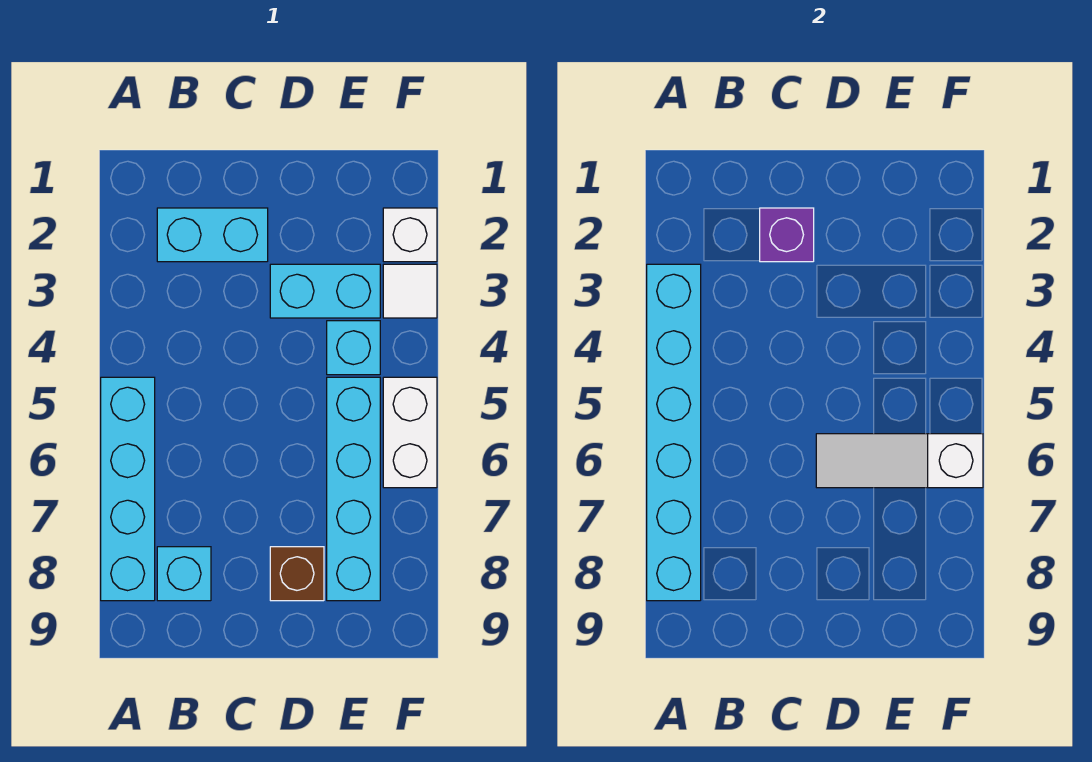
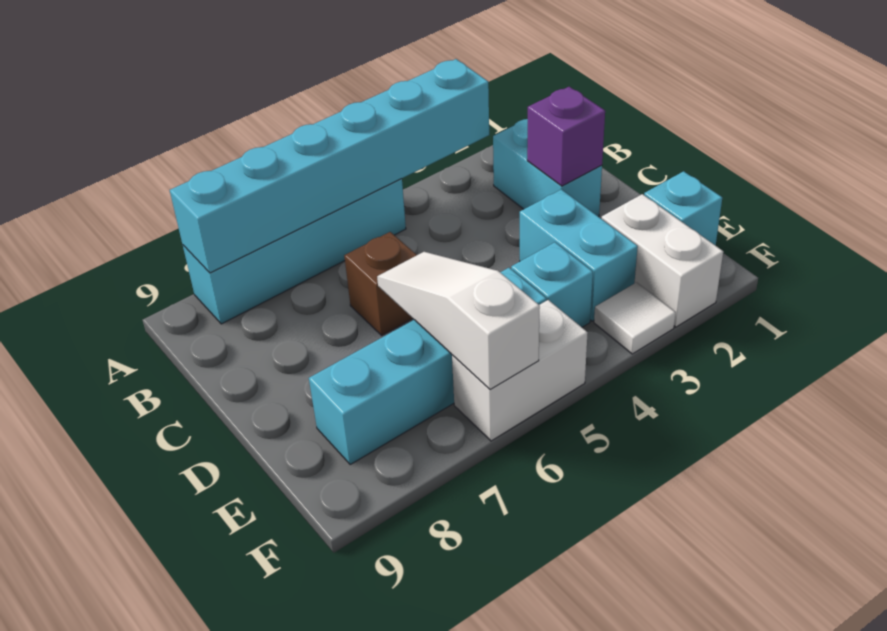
cyan brick B8 level 1 -> cyan brick E1 level 1
brown brick D8 level 1 -> brown brick C6 level 1
white brick F2 level 1 -> white brick E2:F2 level 1

